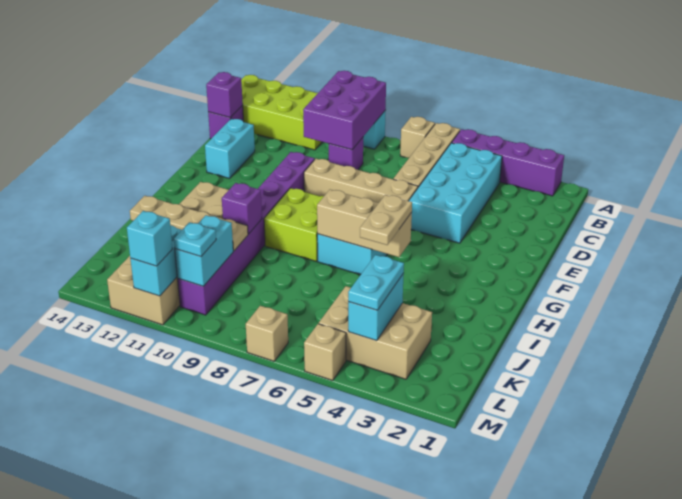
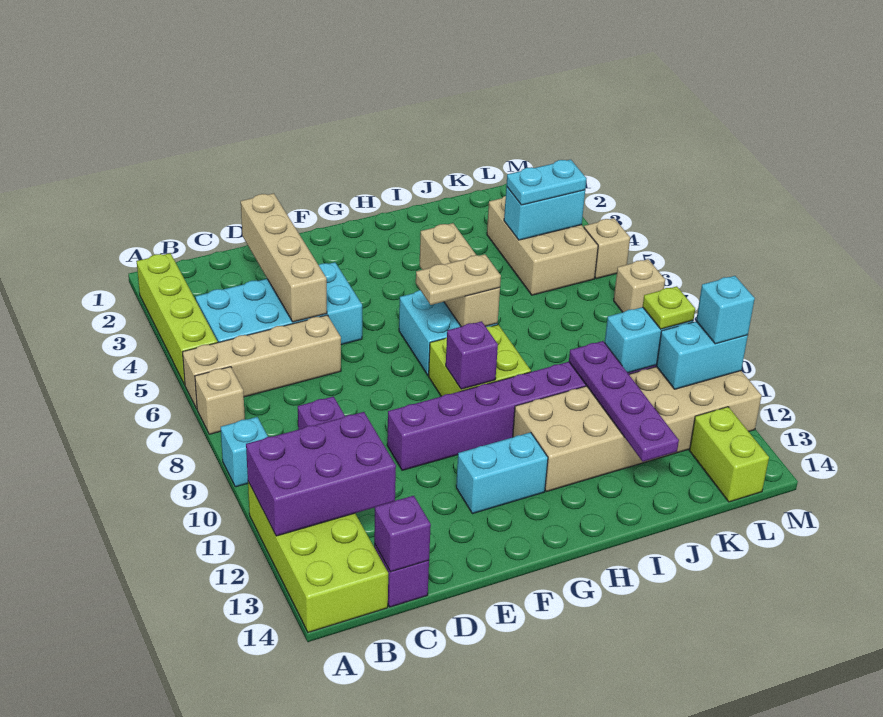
purple brick A2:A5 level 1 -> lime brick A2:A5 level 1
purple brick A9:C10 level 2 -> purple brick A11:C12 level 2
cyan brick D13:E13 level 1 -> cyan brick F12:G12 level 1
tan brick E6:E9 level 1 -> tan brick D2:D5 level 2
tan plate H5:I5 level 3 -> tan plate G7:H7 level 3
purple brick I10 level 2 -> purple brick G9 level 2
tan plate J10:J13 level 2 -> purple plate J10:J13 level 2
cyan plate L10 level 3 -> lime plate L10 level 3
none -> lime brick L13:L14 level 1

